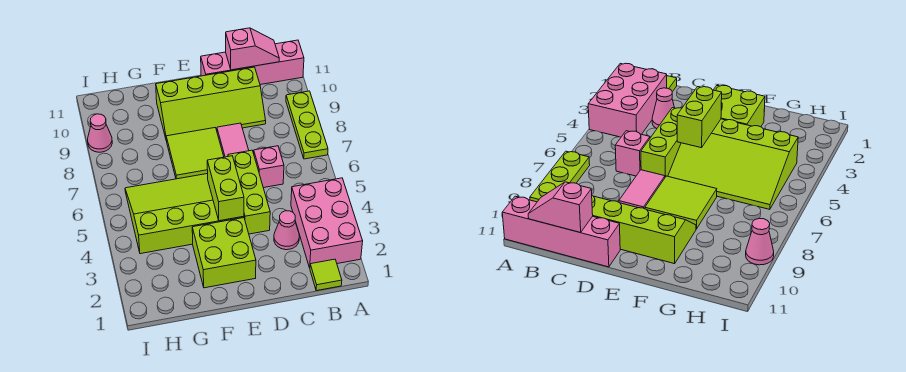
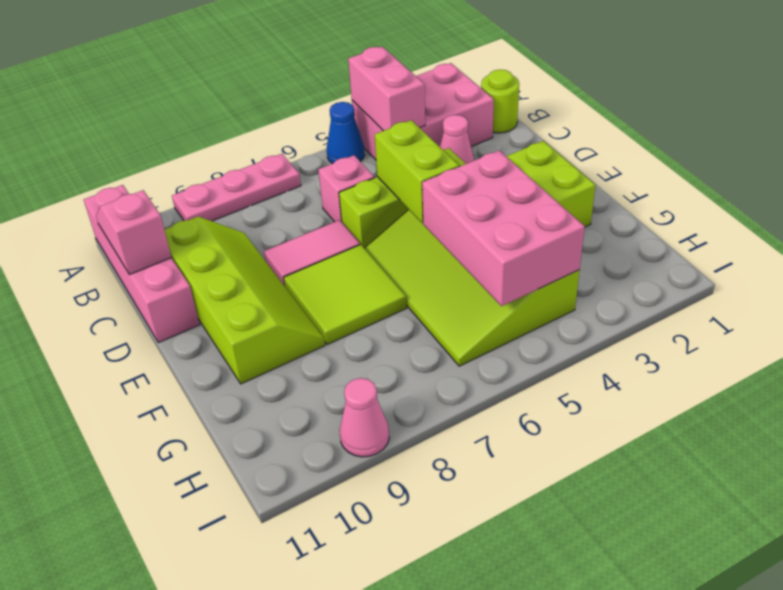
none -> pink brick A4:B4 level 2
none -> blue cone A5 level 1
lime plate A7:A9 level 1 -> pink plate A7:A9 level 1
lime tile B1 level 1 -> lime round brick B1 level 1
lime brick E4:E5 level 2 -> lime brick D5:E5 level 2
none -> pink brick F4:H5 level 2

